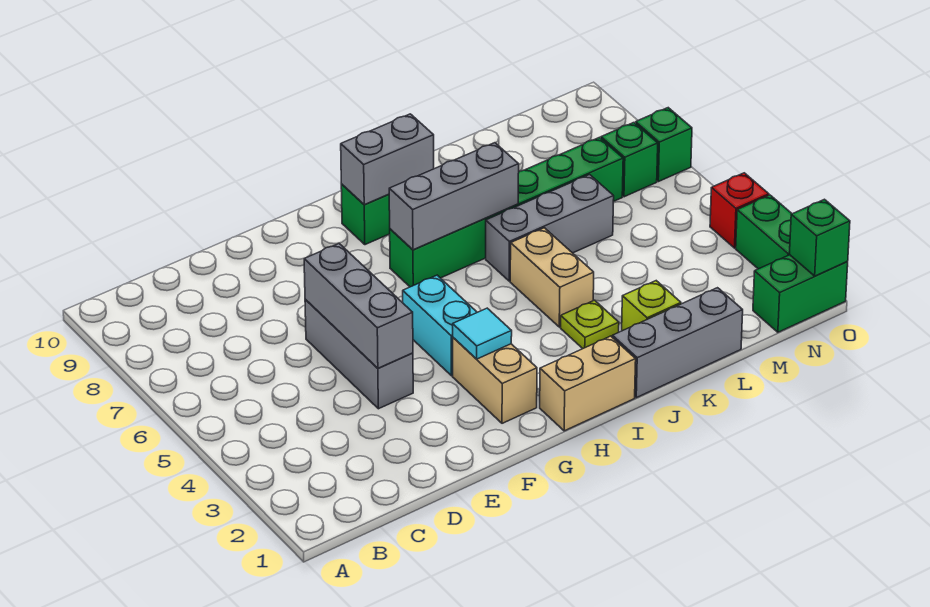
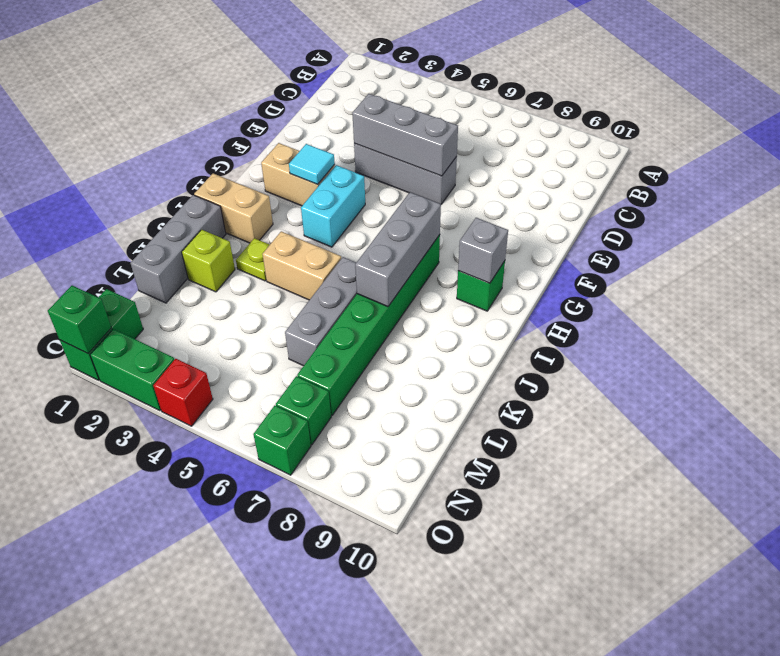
cyan brick G4:G5 level 1 -> cyan brick G4:H4 level 1
tan brick H1:I1 level 1 -> tan brick I1:I2 level 1
grey brick H9:I9 level 2 -> grey brick H9 level 2

